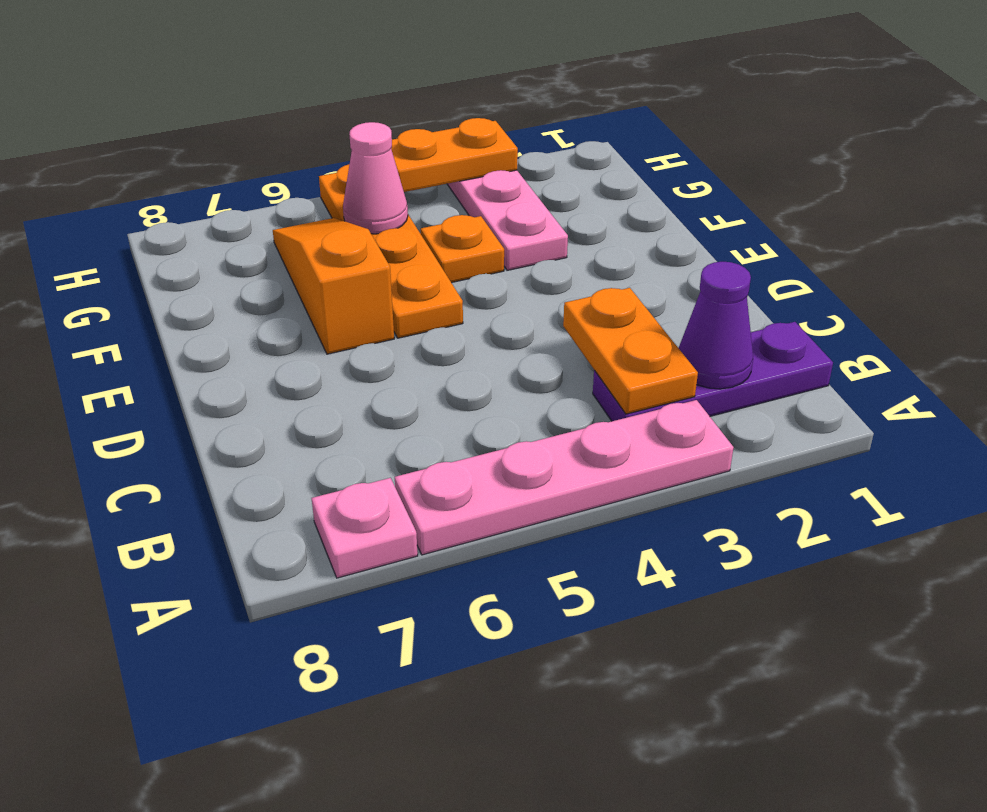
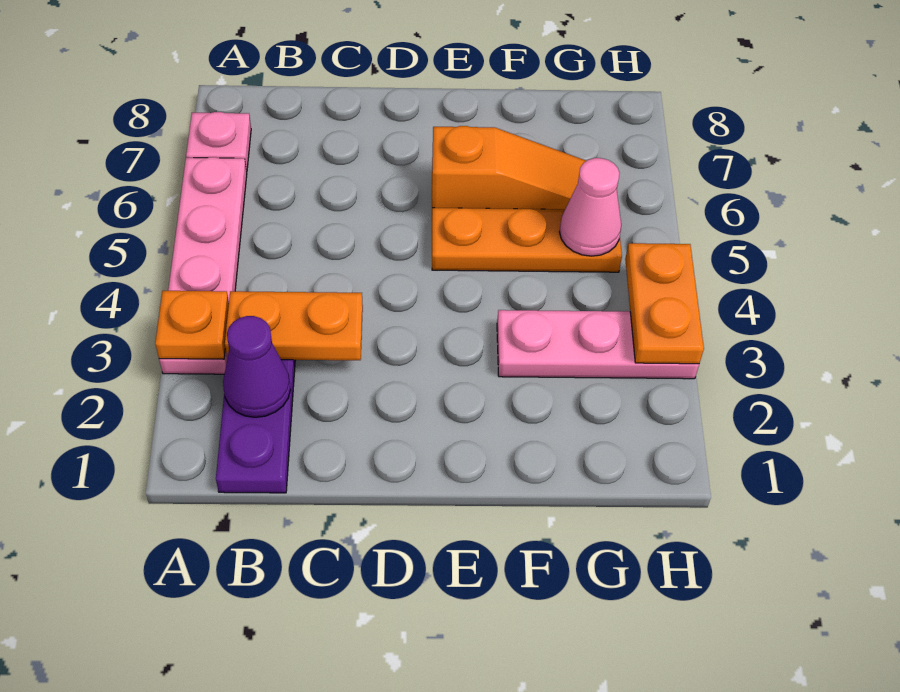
orange plate E5:H5 level 1 -> orange plate E5:G5 level 1
orange plate F4 level 1 -> orange plate A3 level 2

